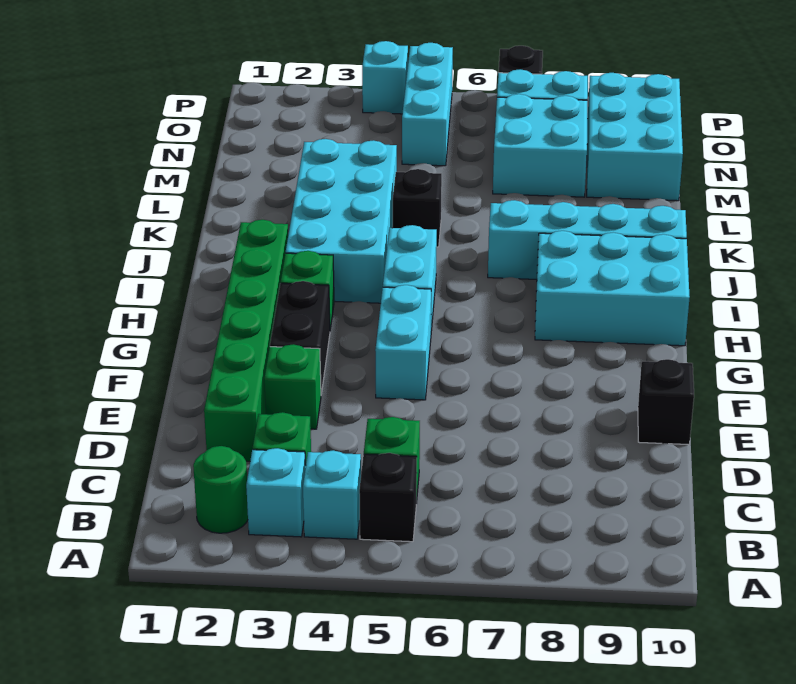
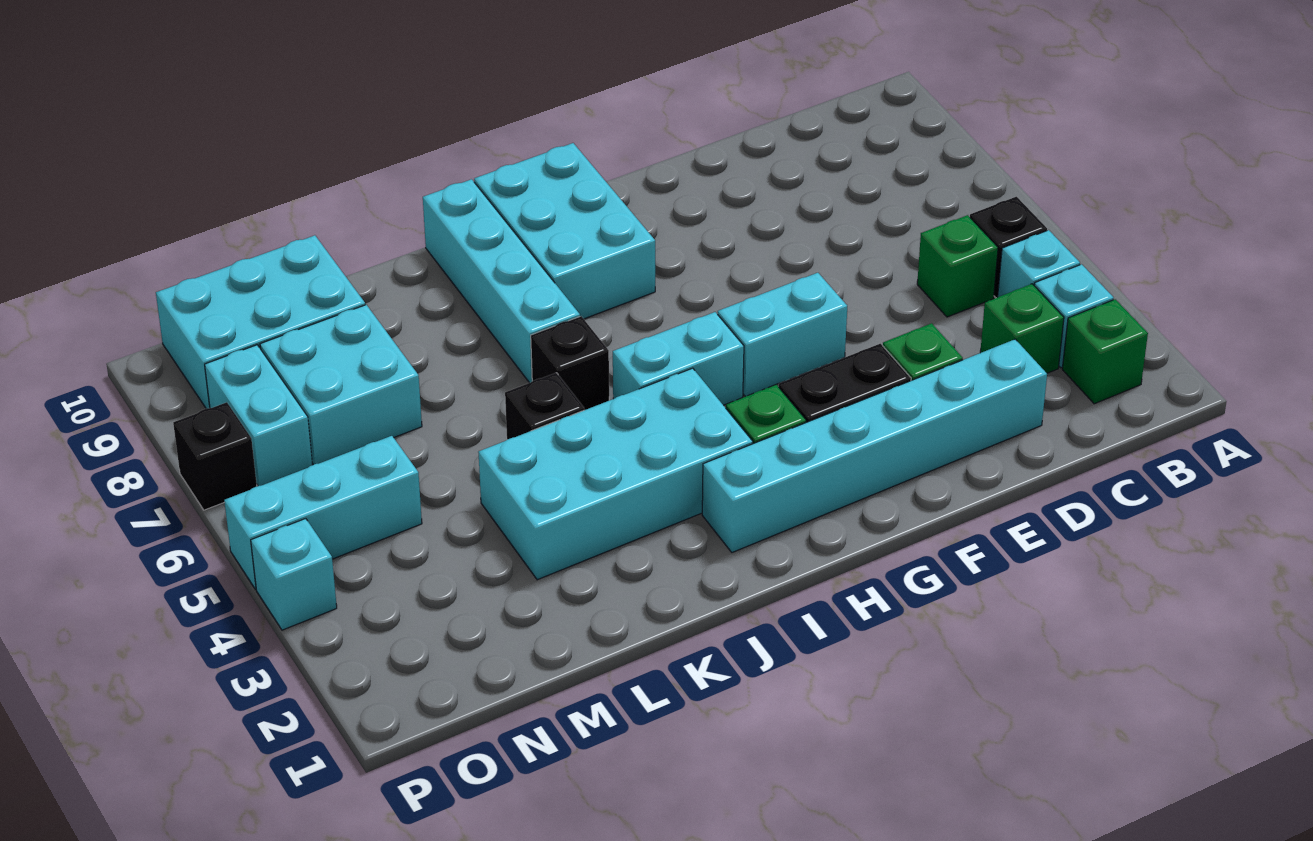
green round brick B2 level 1 -> green brick B2 level 1
green brick D2:I2 level 1 -> cyan brick D2:I2 level 1
black brick E10 level 1 -> black brick J6 level 1

